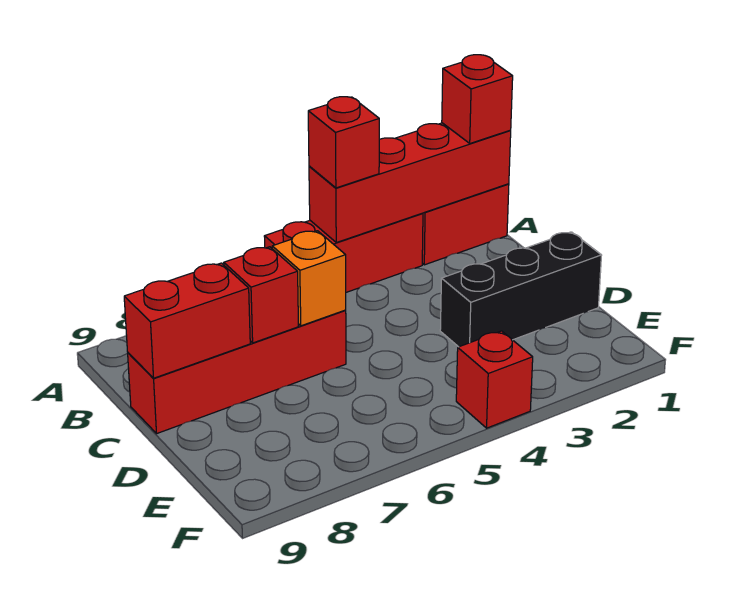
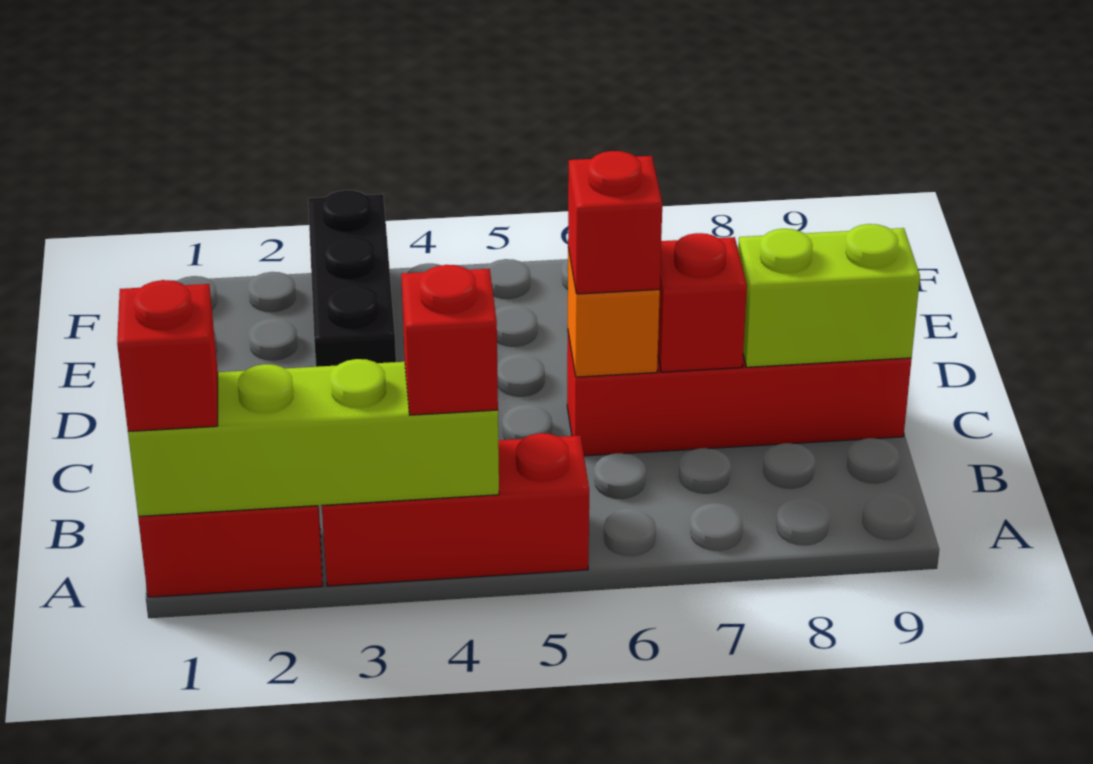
red brick A1:A4 level 2 -> lime brick A1:A4 level 2
red brick C8:C9 level 2 -> lime brick C8:C9 level 2
black brick D1:D3 level 1 -> black brick D3:F3 level 1
red brick F4 level 1 -> red brick C6 level 3

